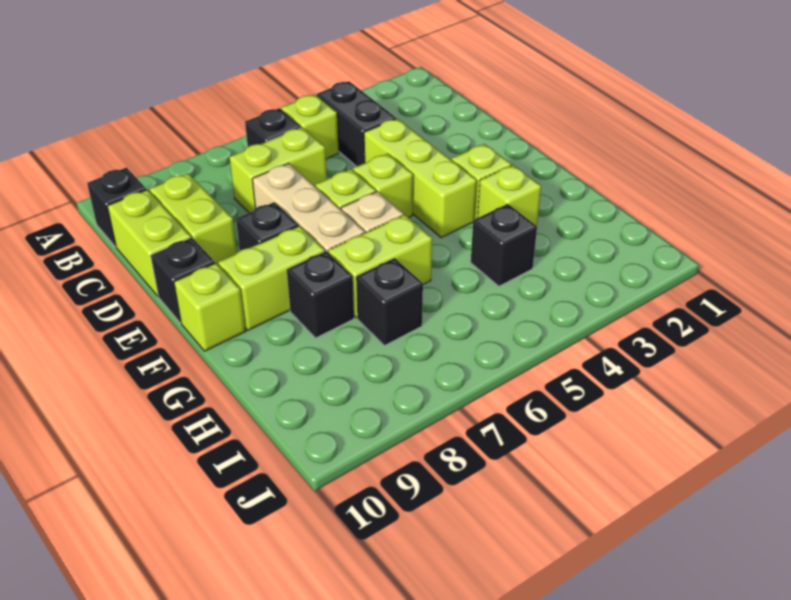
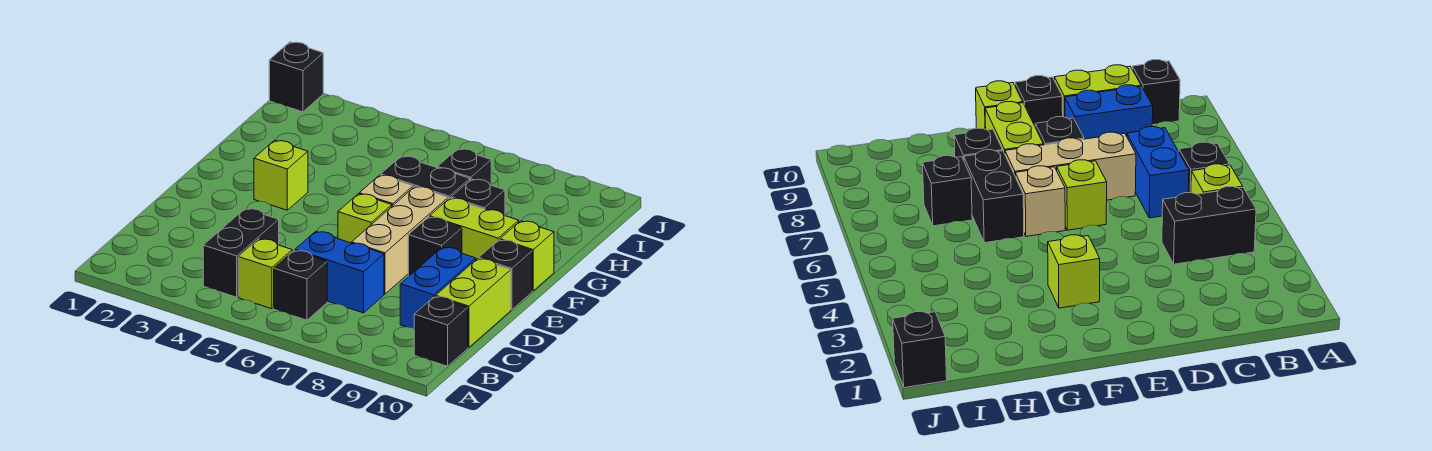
lime brick C6:C7 level 1 -> blue brick C6:C7 level 1
lime brick C9:D9 level 1 -> blue brick C9:D9 level 1
lime brick D4:F4 level 1 -> none
lime brick E5 level 1 -> none
lime brick G3 level 1 -> none
lime brick G6:G7 level 1 -> black brick G6:G7 level 1
black brick H4 level 1 -> black brick J1 level 1

